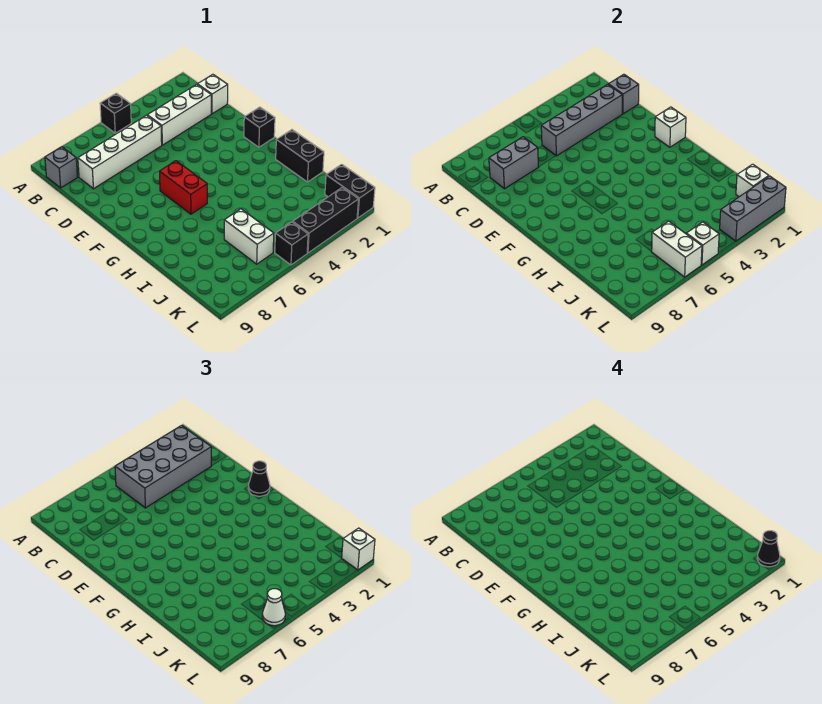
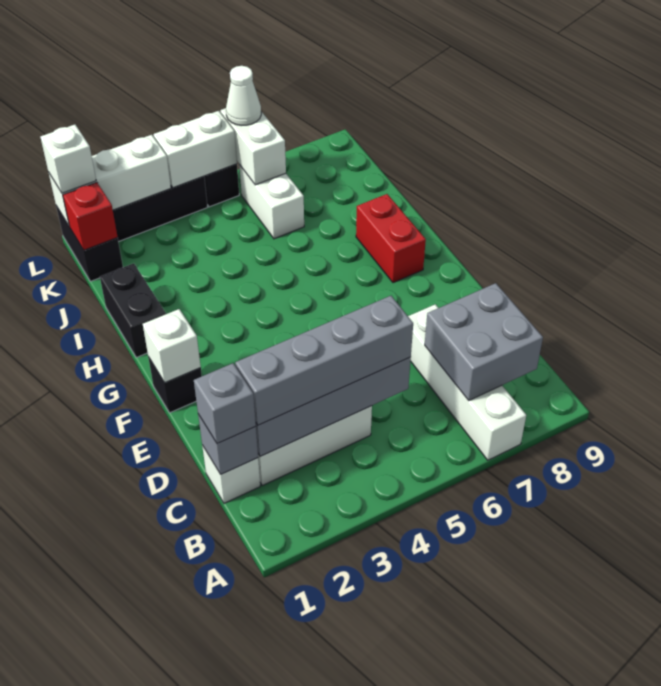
black brick A5 level 1 -> none
grey brick B2:C5 level 3 -> grey brick C2:C5 level 3
grey brick B9 level 1 -> grey brick C1 level 3
white brick C5:C8 level 1 -> white brick A7:D7 level 1
grey brick C7:C8 level 2 -> grey brick B7:C8 level 2
black cone F1 level 3 -> none
red brick F6:G6 level 1 -> red brick G8:H8 level 1
white brick K1 level 2 -> red brick K1 level 2
grey brick L1:L3 level 2 -> white brick L1:L3 level 2
black cone L1 level 4 -> none
white brick L5 level 2 -> white brick L4:L5 level 2

